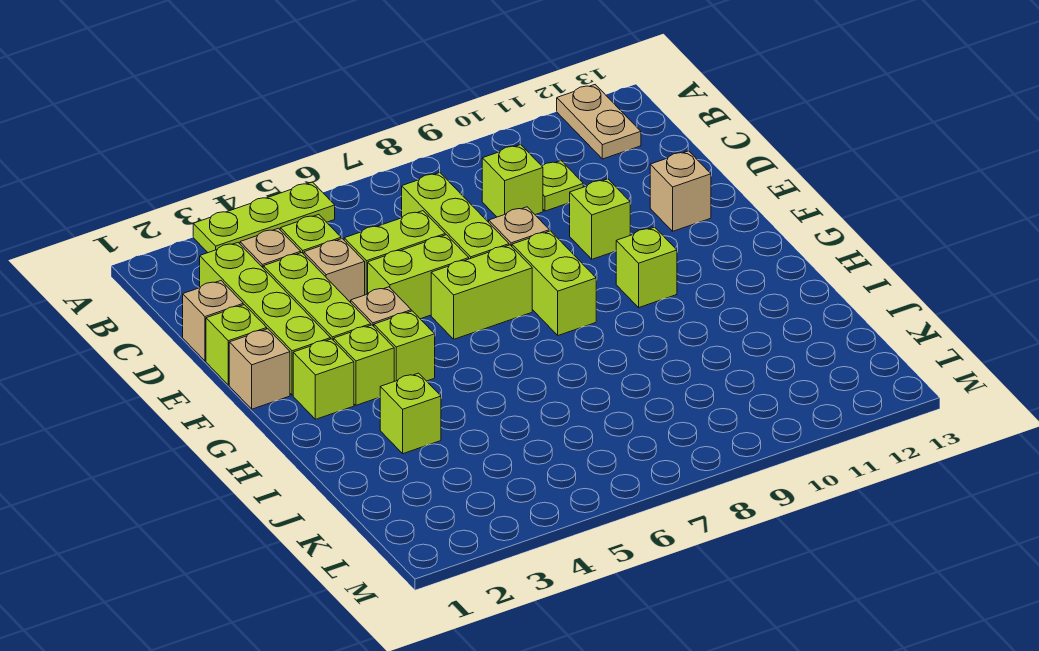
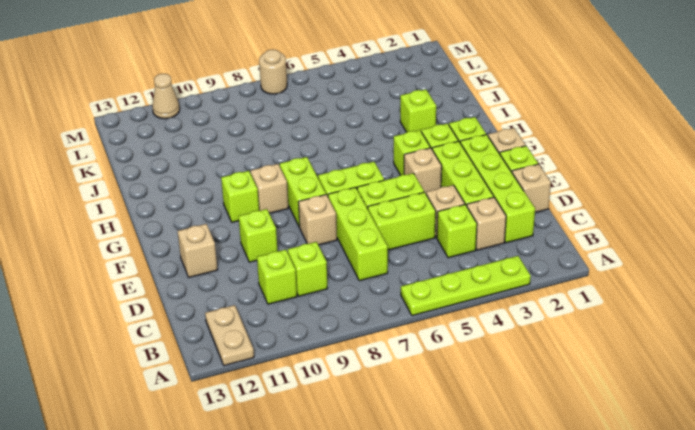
lime plate A3:A5 level 1 -> lime plate A3:A6 level 1
lime plate C10 level 1 -> lime brick C10 level 1
none -> tan brick G9 level 1
none -> tan round brick M7 level 1
none -> tan cone M11 level 1

